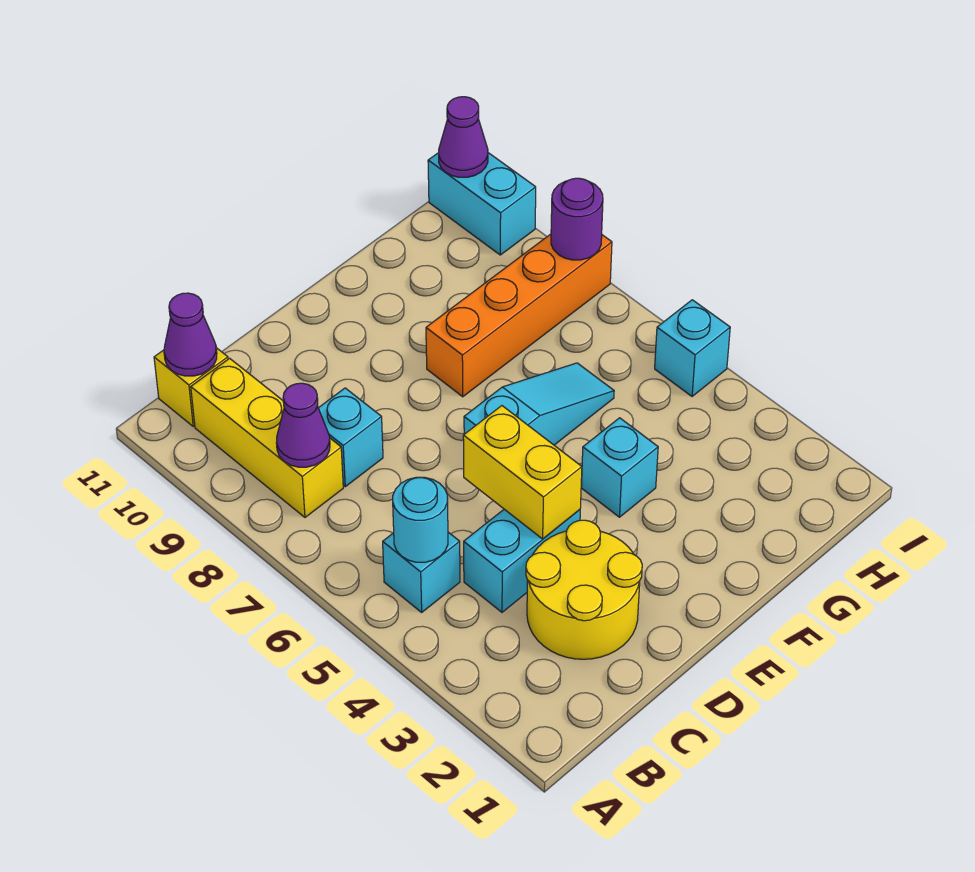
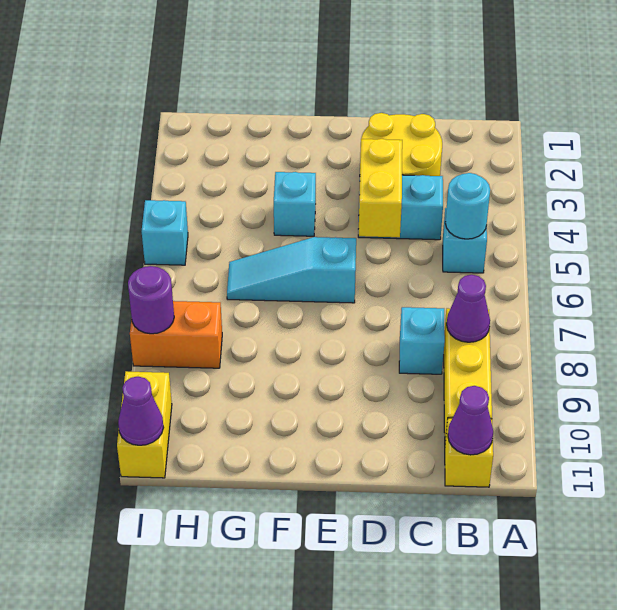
orange brick F8:I8 level 1 -> orange brick H8:I8 level 1
cyan brick I10:I11 level 1 -> yellow brick I10:I11 level 1

